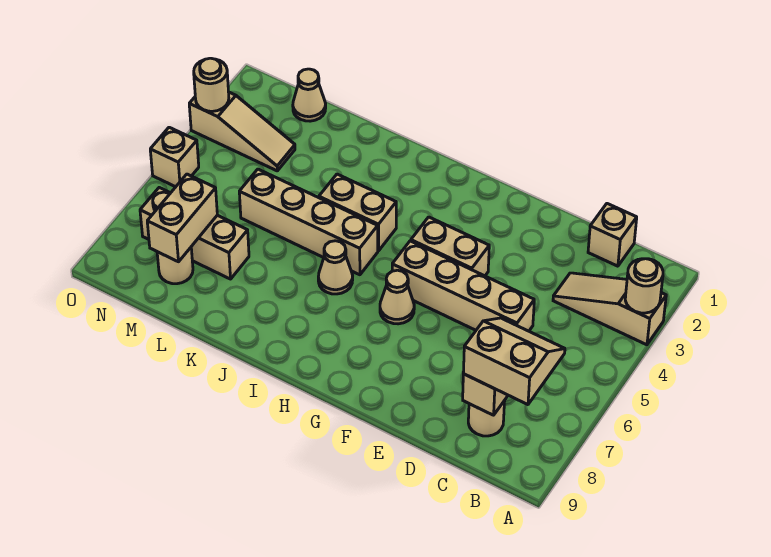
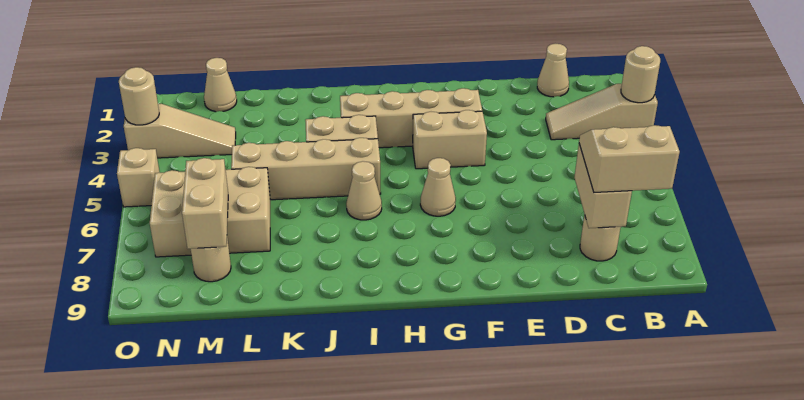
tan brick C1 level 1 -> tan cone C1 level 1
tan brick D5:G5 level 1 -> tan brick F3:I3 level 1
tan brick L7:N7 level 1 -> tan brick L6:N7 level 1

